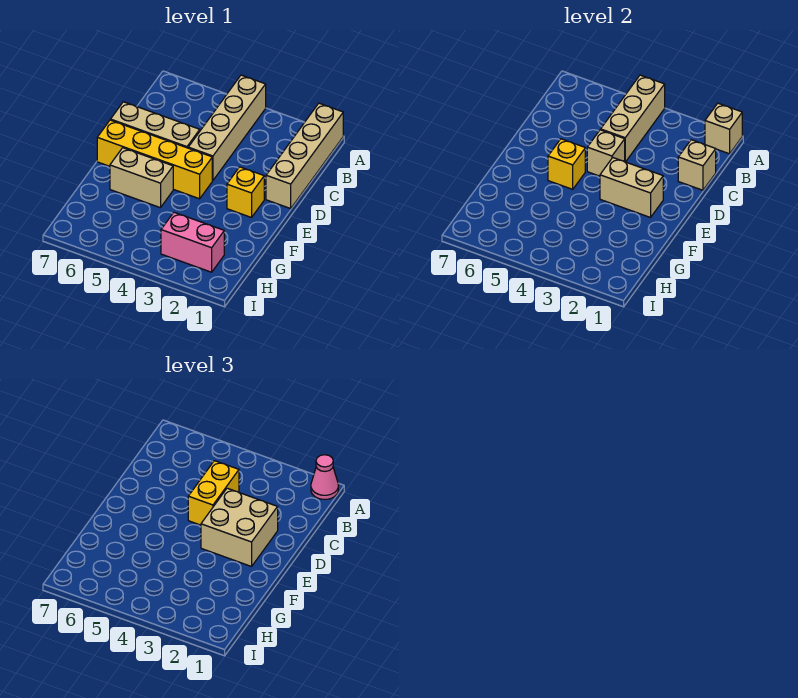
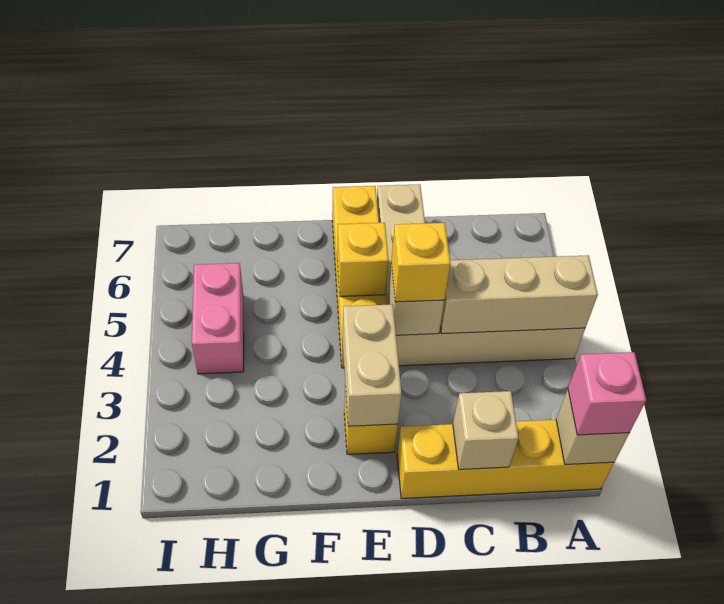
tan brick A1:D1 level 1 -> yellow brick A1:D1 level 1
pink cone A1 level 3 -> pink brick A1 level 3
yellow brick C4:D4 level 3 -> yellow brick D4 level 3
tan brick D2:E3 level 3 -> none
tan brick F5:F6 level 1 -> none
pink brick H2:H3 level 1 -> pink brick H4:H5 level 1

